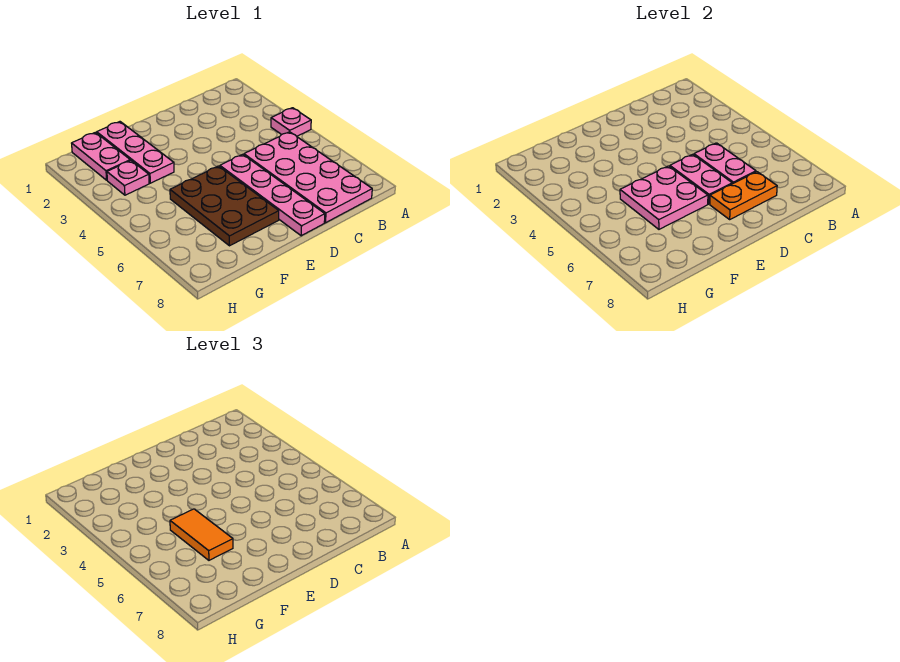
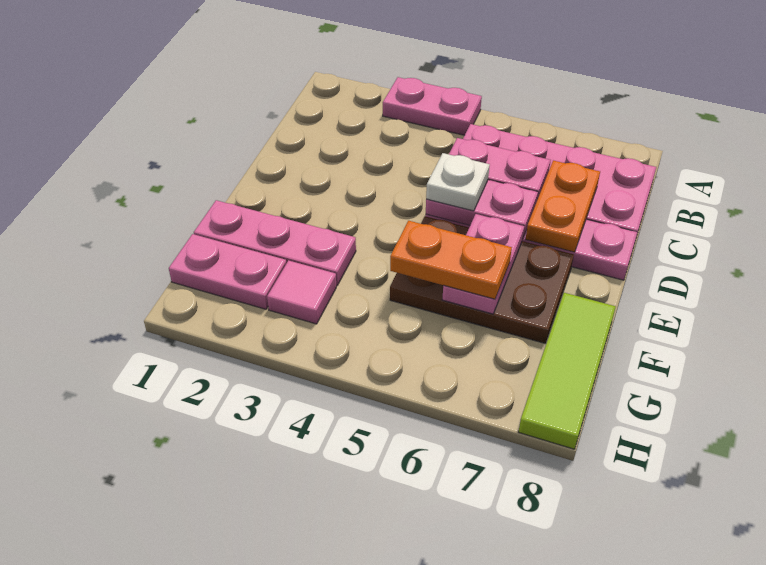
pink plate A4 level 1 -> pink plate A3:A4 level 1
none -> white plate D5 level 3
pink plate E5:F6 level 2 -> pink plate E6:F6 level 2
orange tile F5:F6 level 3 -> orange plate F5:F6 level 3
none -> lime tile F8:H8 level 1
pink plate G3 level 1 -> pink tile G3 level 1

